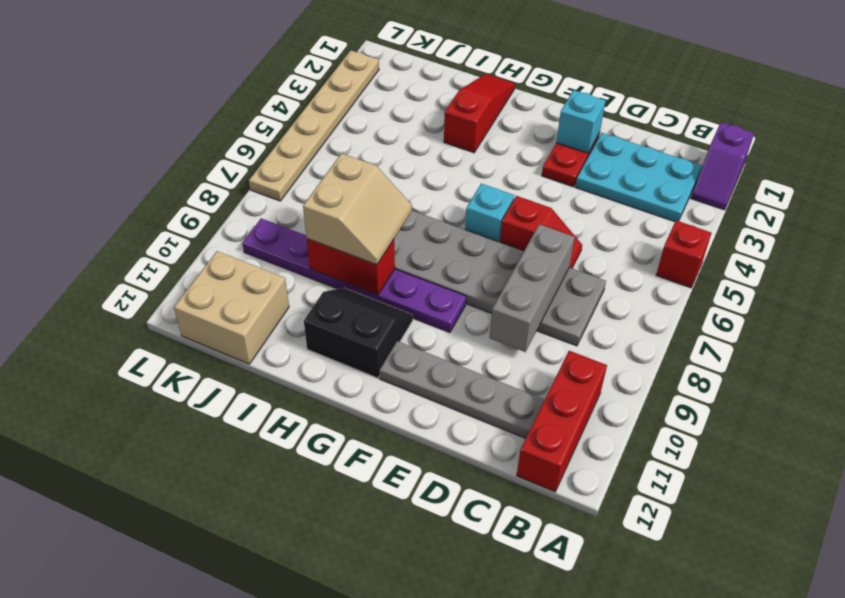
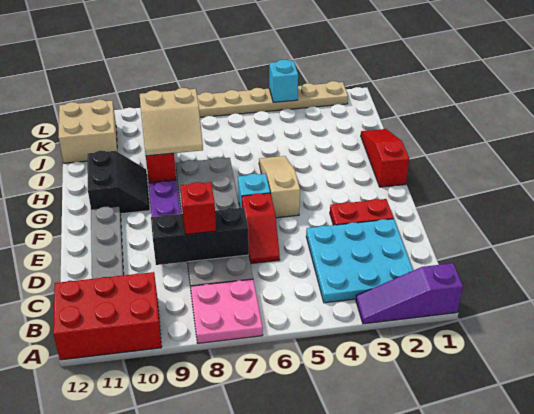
purple slope A1:A2 level 1 top 1 -> purple slope A1:A3 level 1 top 1
red brick A5 level 1 -> red brick D8 level 3
none -> pink plate A7:B8 level 1
cyan plate B2:D3 level 1 -> cyan plate B2:D4 level 1
red brick B10:B12 level 1 -> red brick A10:B12 level 1
grey brick D7:D9 level 2 -> black brick D7:D9 level 2
cyan brick E2 level 2 -> cyan brick L4 level 2
none -> tan slope F5:H5 level 1 top F
red slope H1:H3 level 1 top 3 -> red slope G1:I1 level 1 top G

